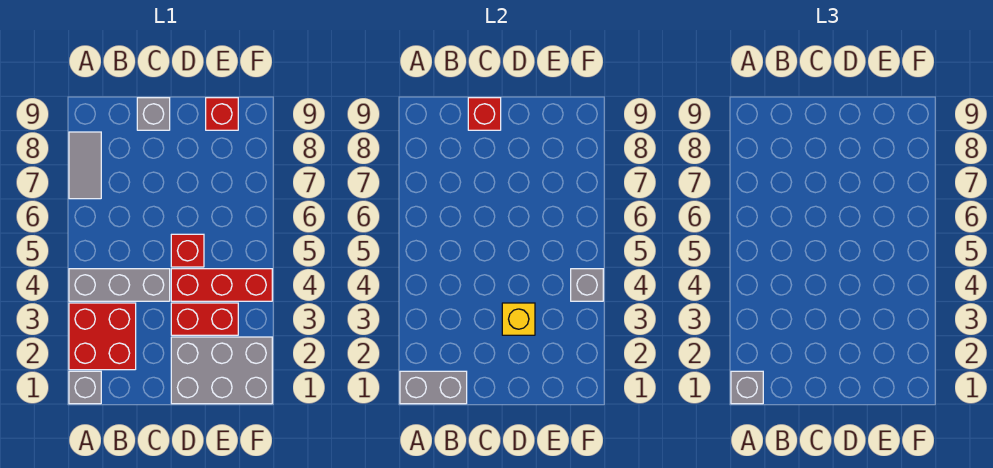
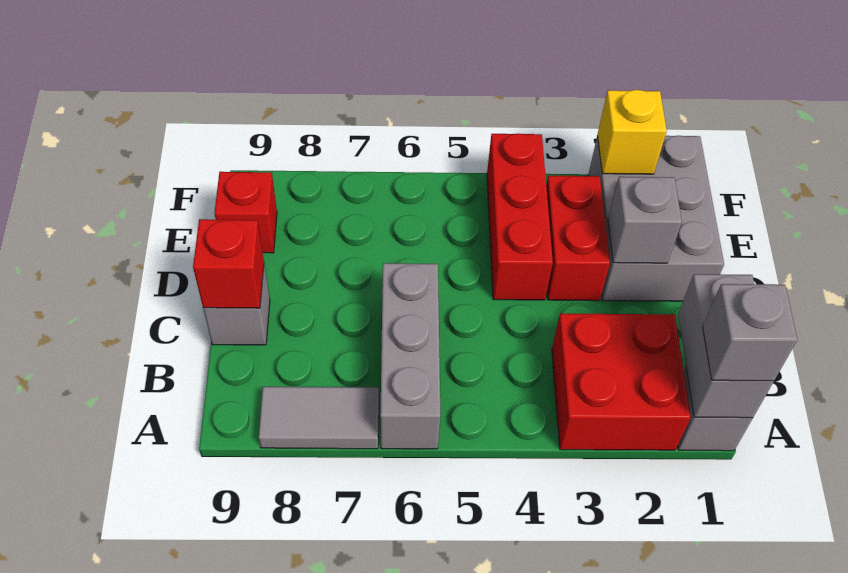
grey brick A4:C4 level 1 -> grey brick A6:C6 level 1
yellow brick D3 level 2 -> yellow brick F2 level 2
red brick D5 level 1 -> none
grey brick F4 level 2 -> grey brick D2 level 2

